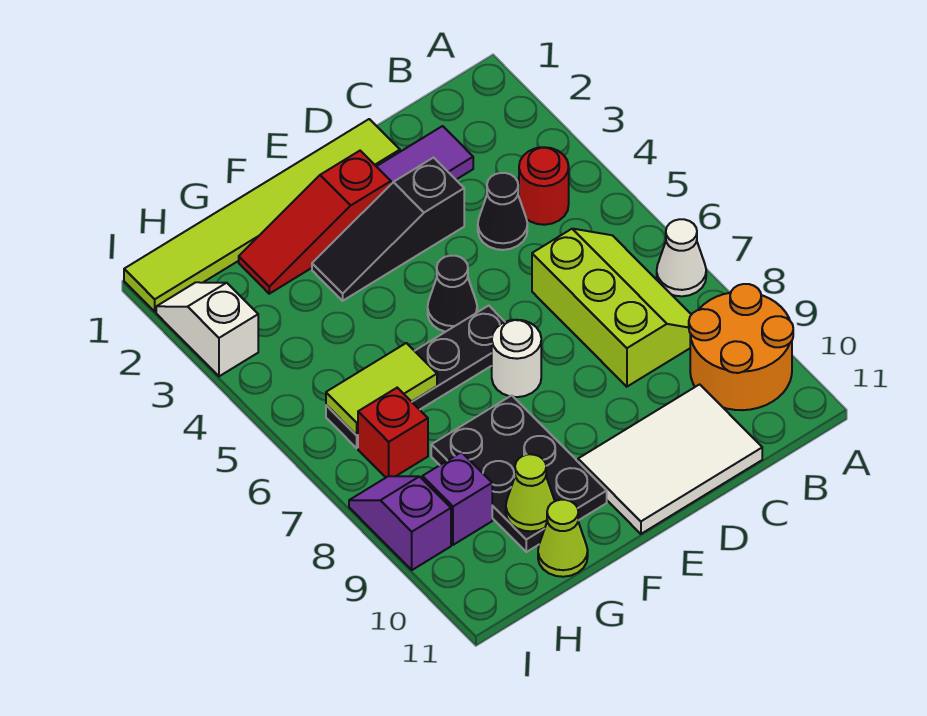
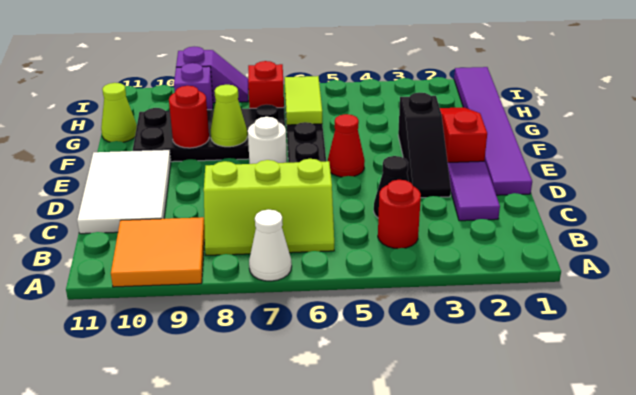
orange round brick A9:B10 level 1 -> orange tile A9:B10 level 1
lime tile D1:I1 level 1 -> purple tile D1:I1 level 1
black slope D3:F3 level 1 top D -> black slope D3:F3 level 1 top F
black cone E5 level 1 -> red cone E5 level 1
black plate F8:G10 level 1 -> black plate F7:G10 level 1
none -> red round brick F9 level 2
lime cone G10 level 2 -> lime cone F8 level 2
white slope I2:I3 level 1 top 3 -> none

